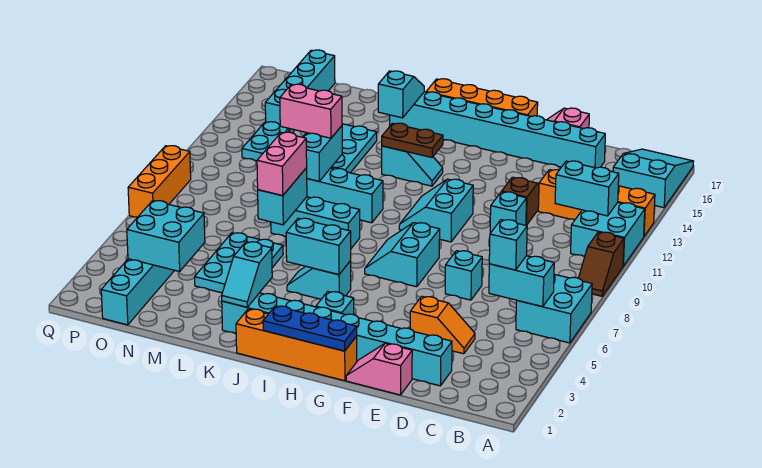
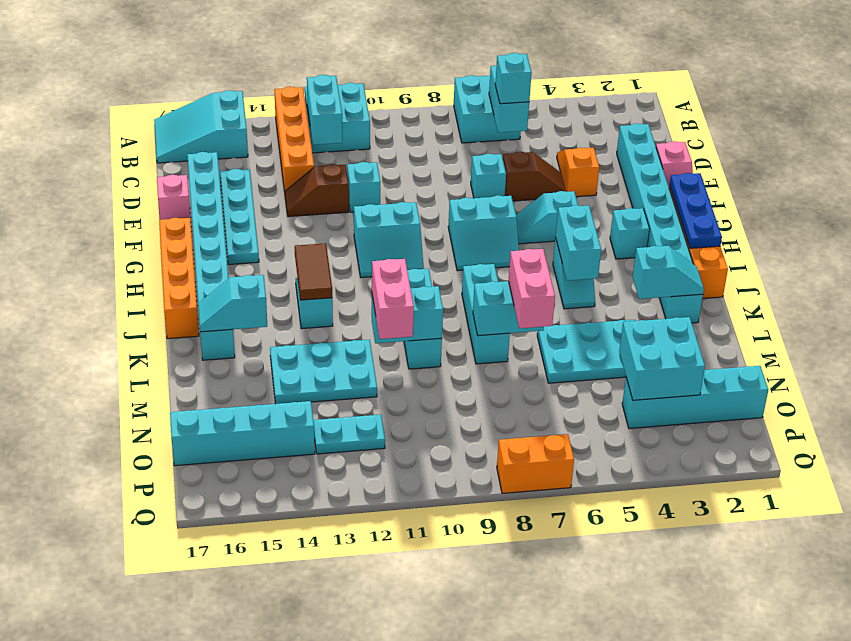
brown slope A9:A10 level 1 top 10 -> brown slope E5:E6 level 1 top 6
none -> cyan plate D15:G15 level 1
none -> cyan slope G5:G6 level 1 top 5
brown plate I13:J13 level 2 -> brown tile I13:J13 level 2
pink brick L7:L8 level 3 -> pink brick L7:M7 level 3
orange brick Q7:Q9 level 1 -> orange brick Q7:Q8 level 1

